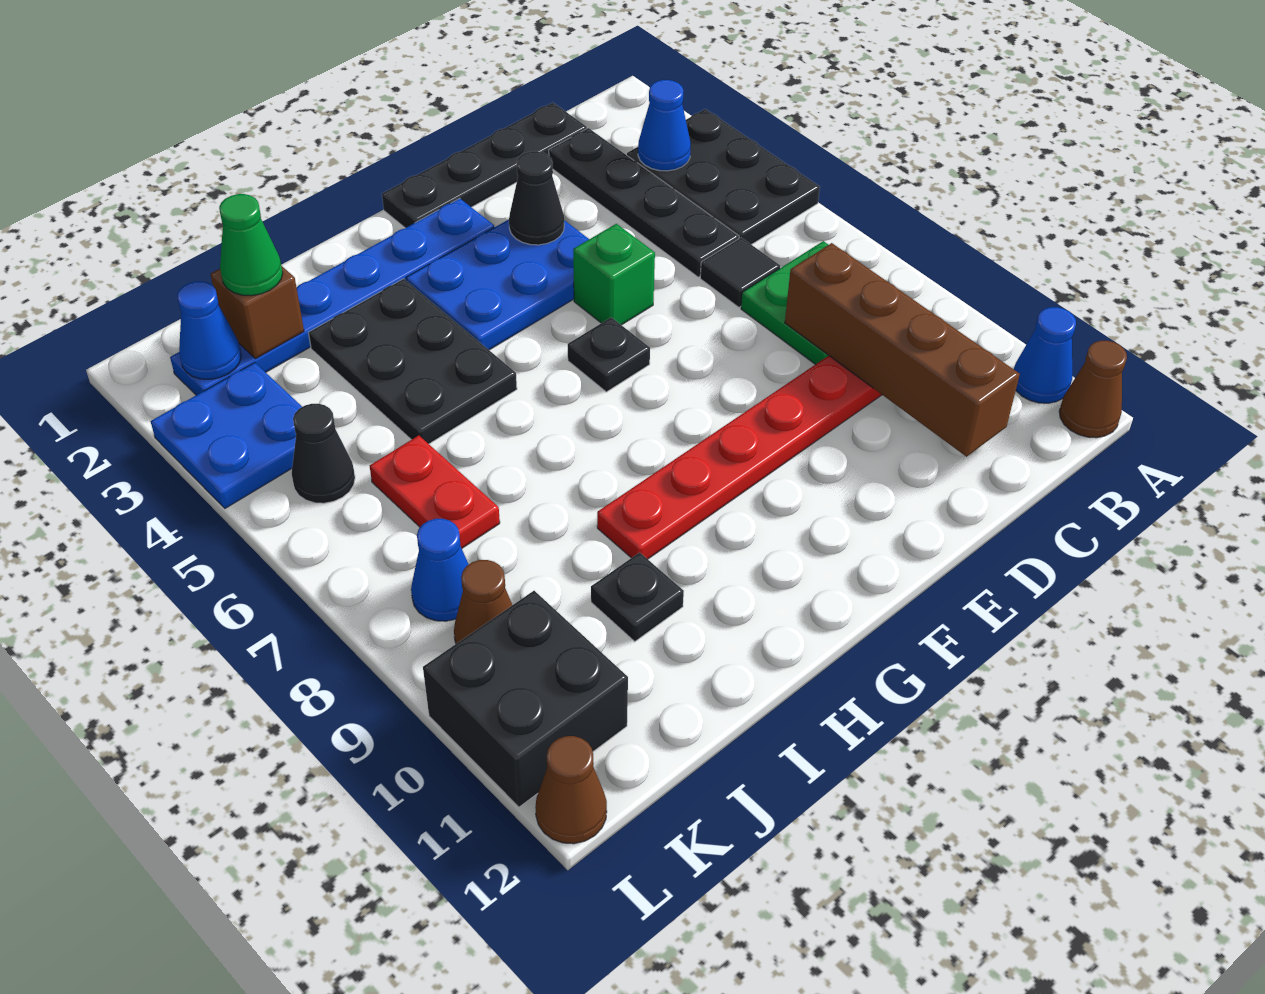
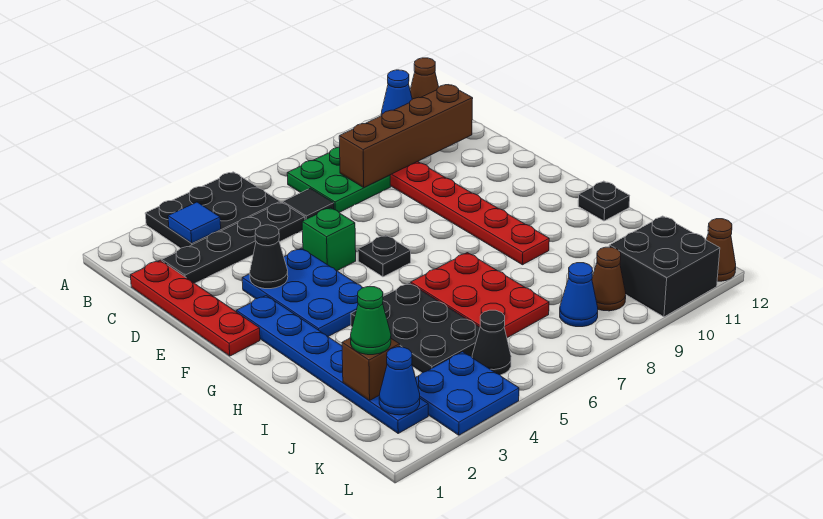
blue cone B3 level 2 -> blue tile B3 level 2
black plate C1:F1 level 1 -> red plate C1:F1 level 1
black plate H3:I5 level 1 -> black plate H4:J5 level 1
black plate I10 level 1 -> black plate H12 level 1
red plate J6:J7 level 1 -> red plate H6:J7 level 1

